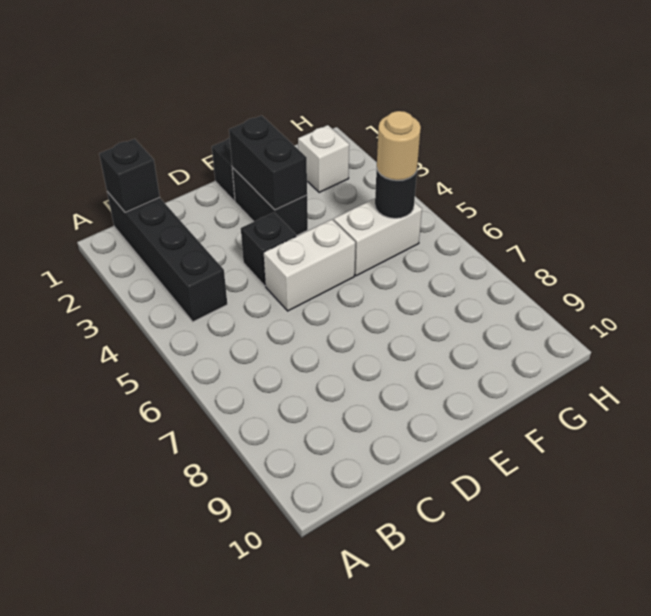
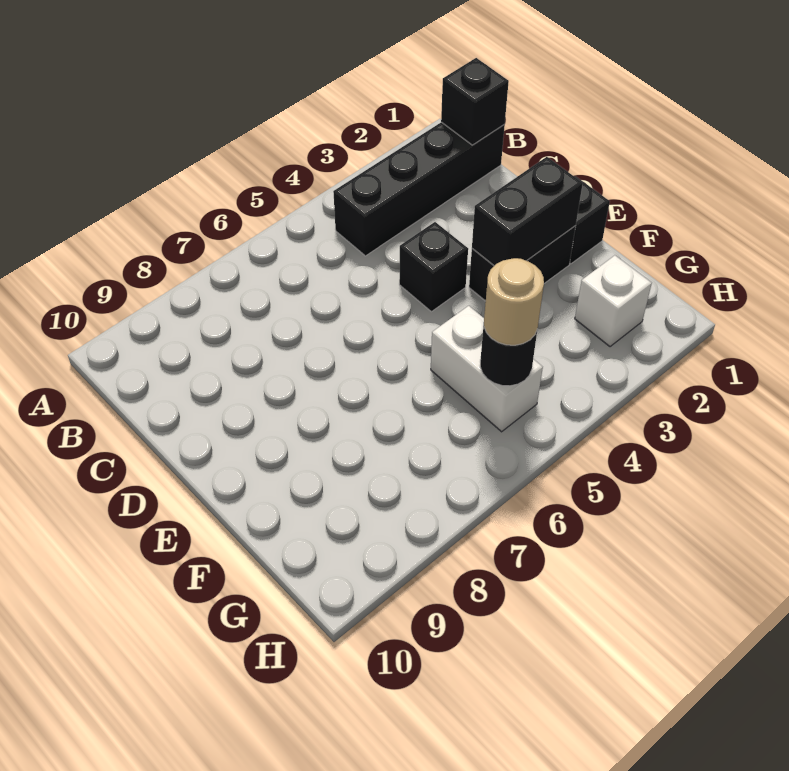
white brick D5:E5 level 1 -> none

